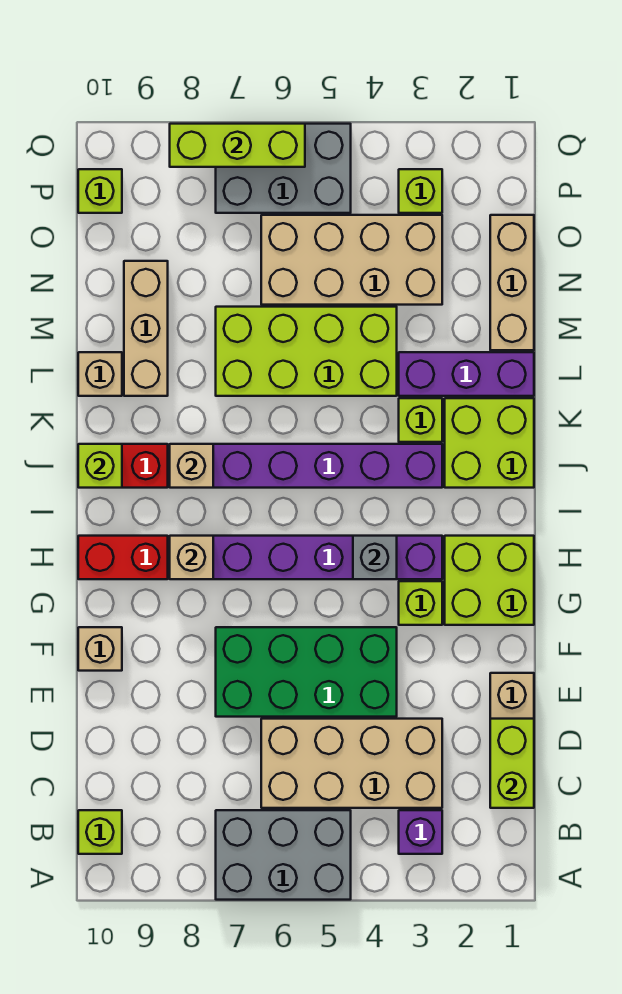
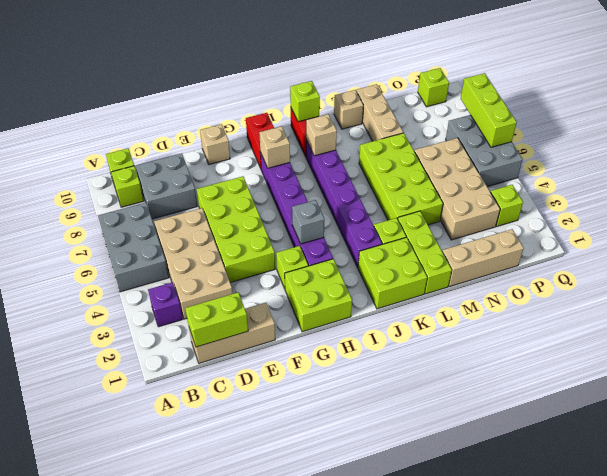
none -> lime brick B9 level 1
none -> grey brick C8:D9 level 1
green brick E4:F7 level 1 -> lime brick E4:F7 level 1
purple brick L1:L3 level 1 -> lime brick L1:L3 level 1
tan brick L9:N9 level 1 -> tan brick M8:M10 level 1

